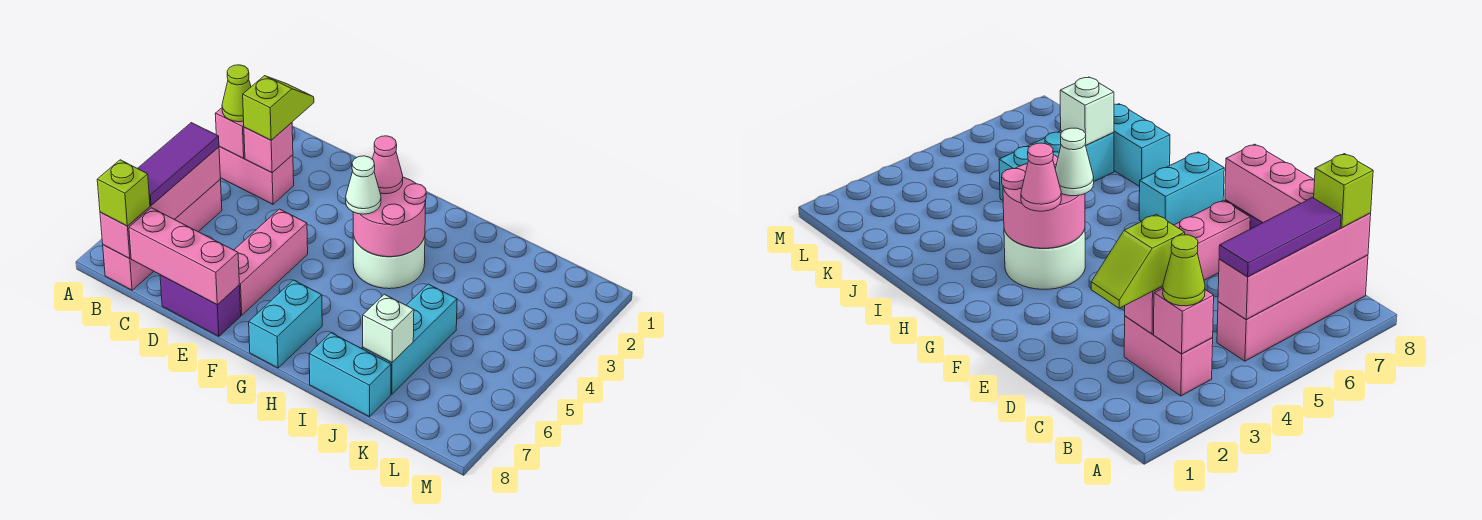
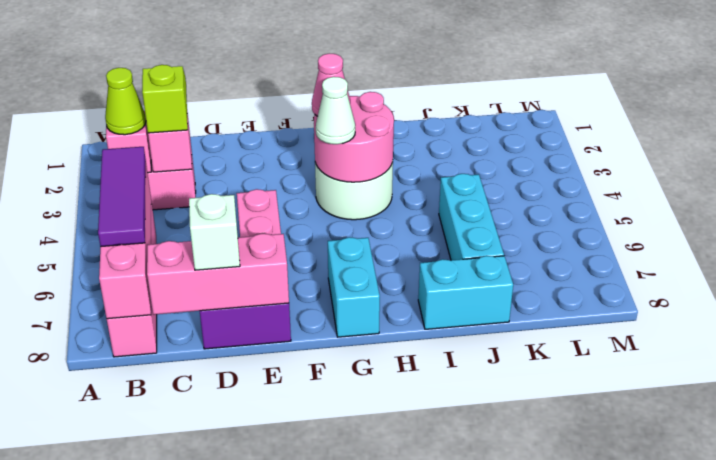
lime brick B8 level 3 -> none
white brick J7 level 2 -> white brick D8 level 3

